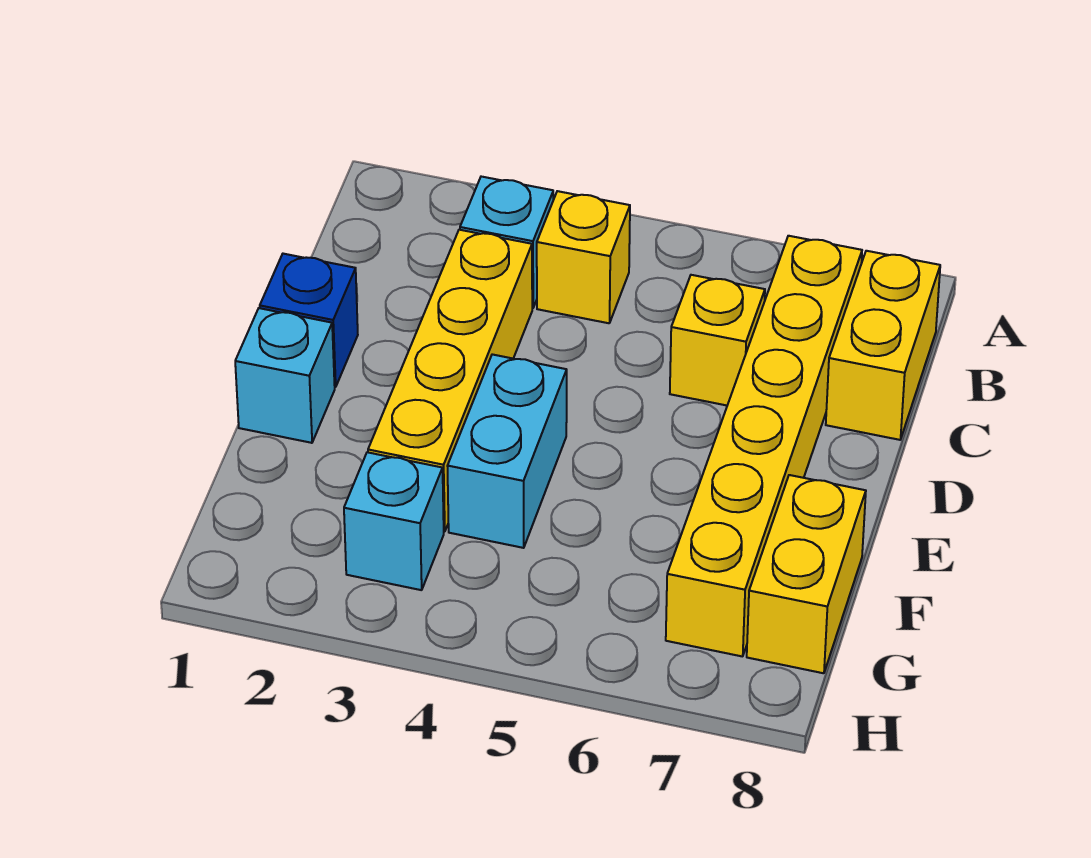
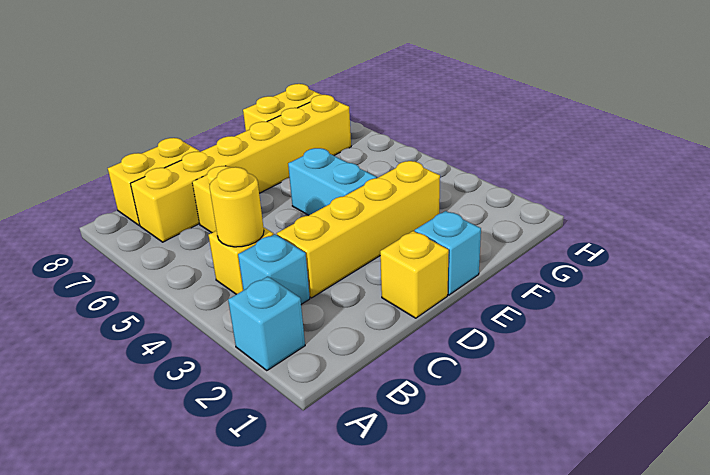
none -> yellow round brick B4 level 2
blue brick D1 level 1 -> yellow brick D1 level 1
cyan brick E4:F4 level 1 -> cyan brick E4:E5 level 1
cyan brick G3 level 1 -> cyan brick A2 level 1

